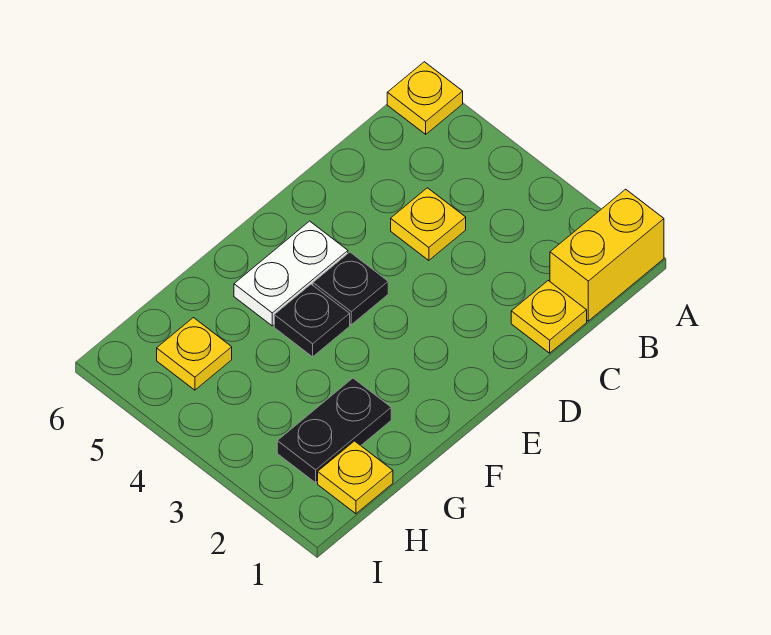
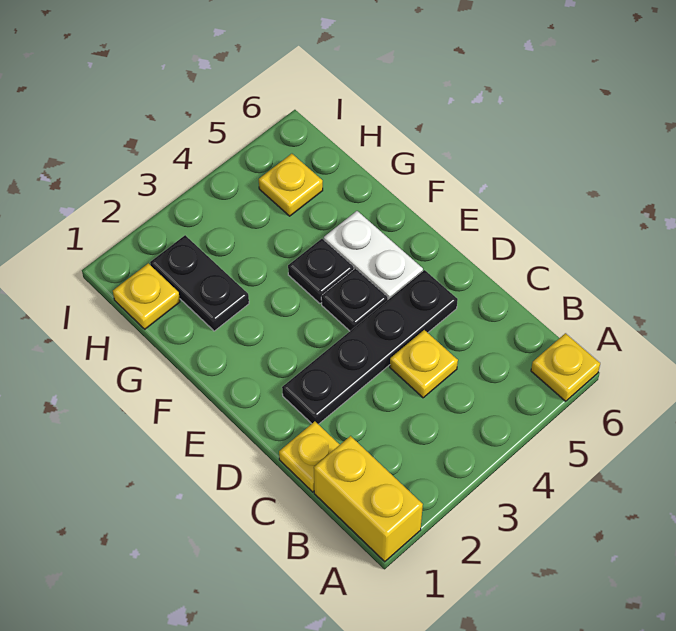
none -> black plate D2:D5 level 1

